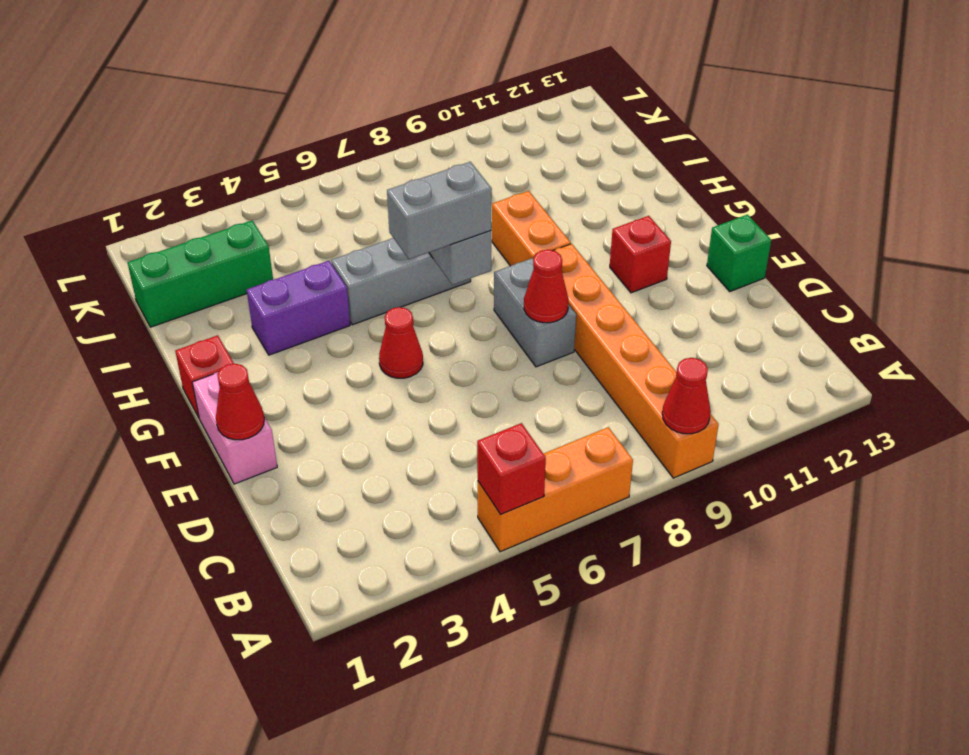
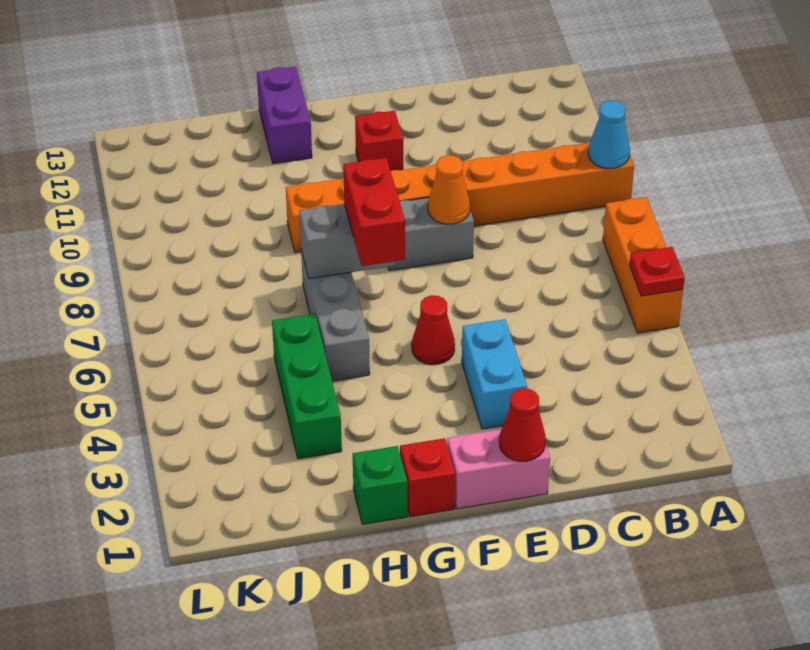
red brick A5 level 2 -> red plate A5 level 2
red cone A9 level 2 -> cyan cone A9 level 2
none -> cyan brick E3:E4 level 1
red cone E8 level 2 -> orange cone E8 level 2
green brick E13 level 1 -> green brick H1 level 1
grey brick G6:G7 level 3 -> red brick G6:G7 level 3
purple brick H3:H4 level 1 -> purple brick H12:H13 level 1
green brick J1:J3 level 1 -> green brick I3:I5 level 1

